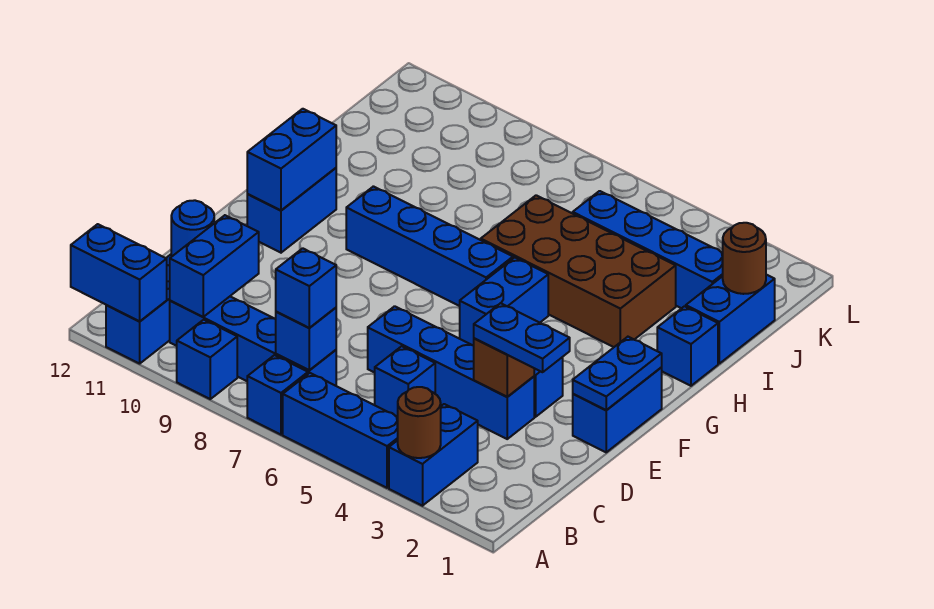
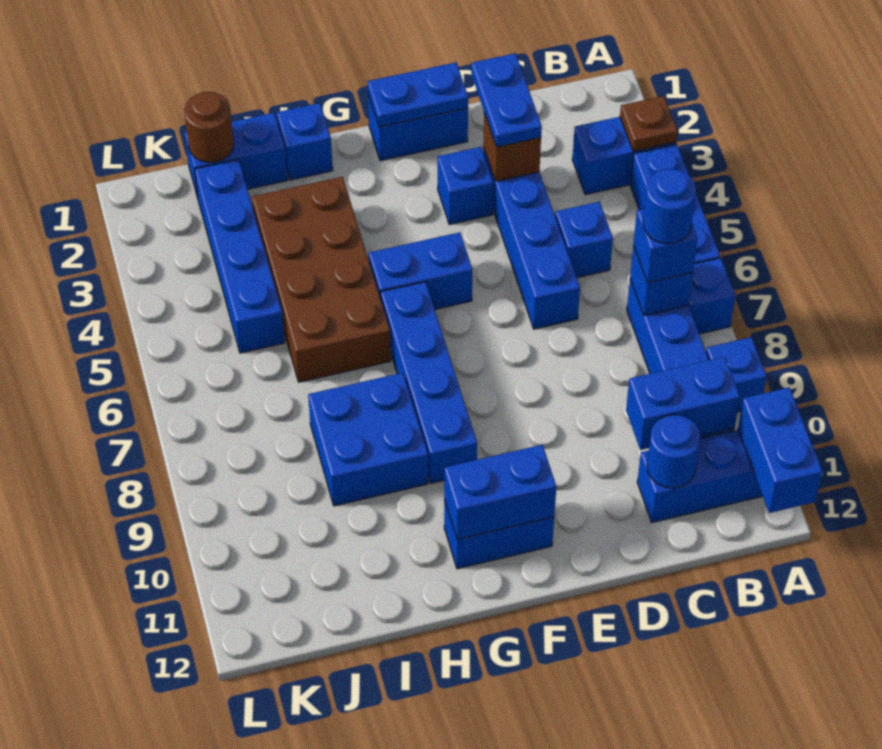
brown round brick A3 level 2 -> brown plate A3 level 2
none -> blue round brick B7 level 4
none -> blue brick H8:I9 level 1

